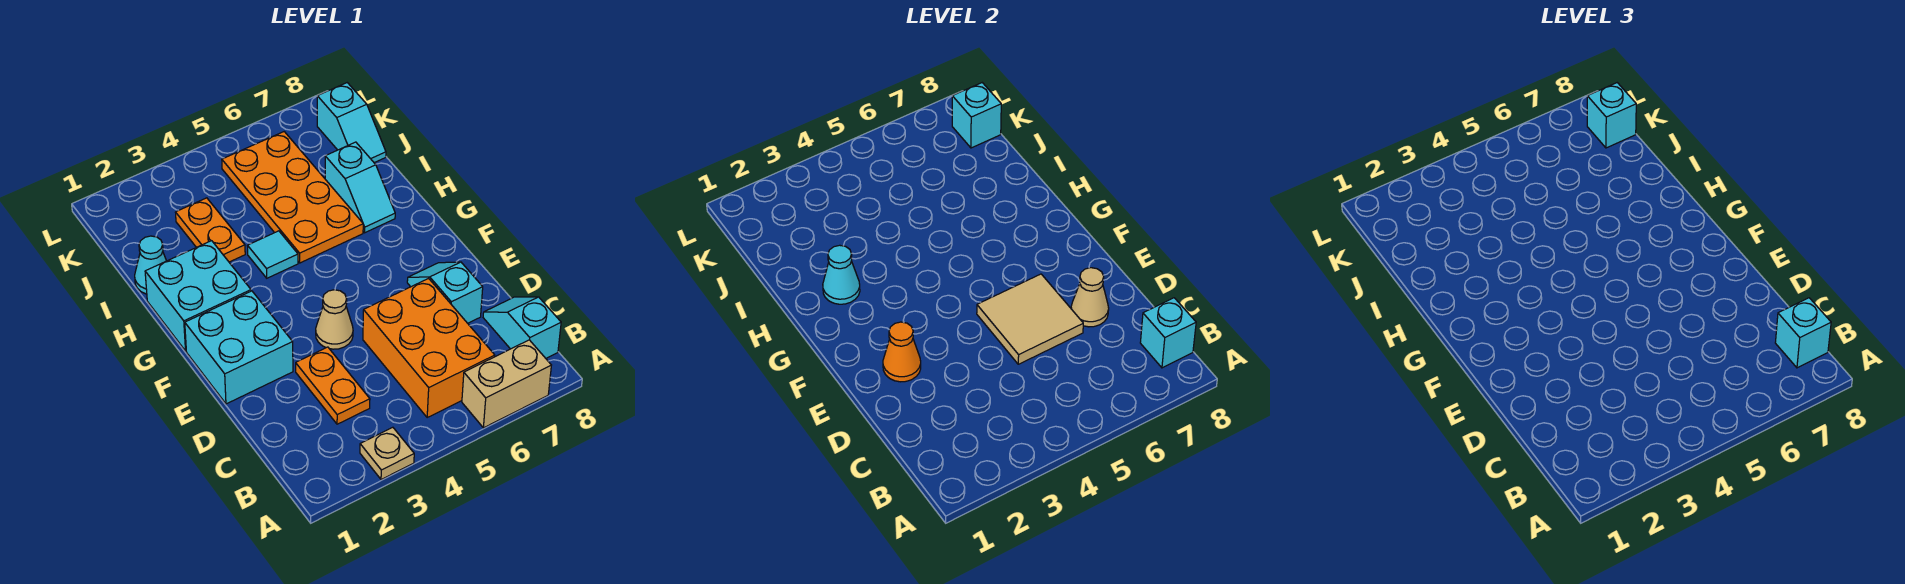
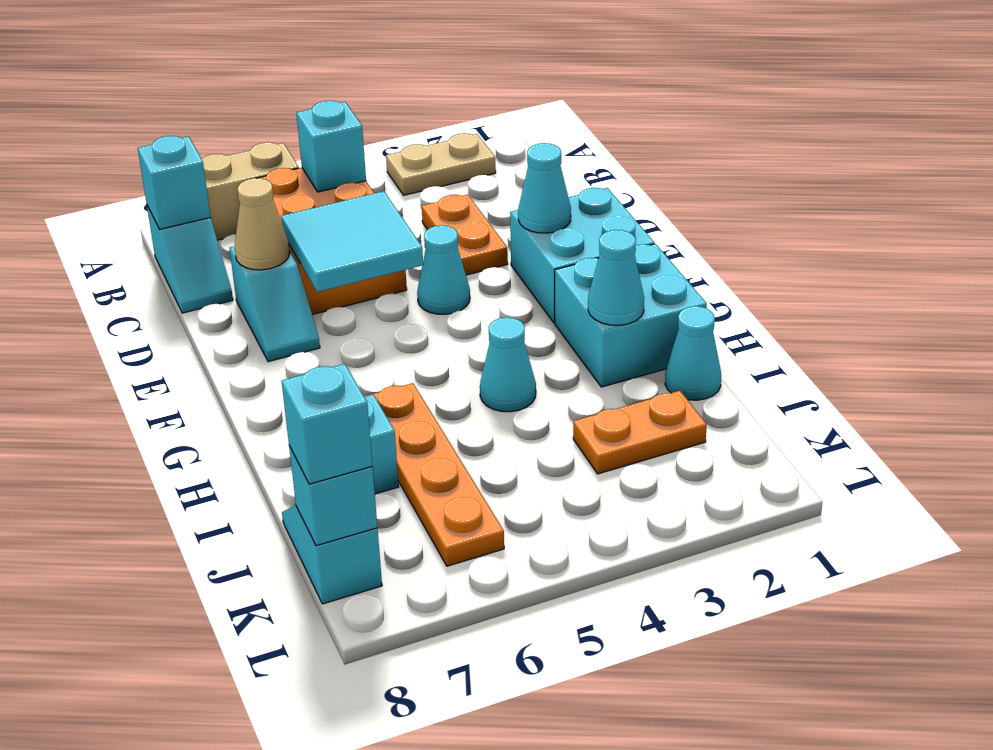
tan plate A3 level 1 -> tan plate A2:A3 level 1
cyan brick B8 level 3 -> cyan brick B5 level 2
tan tile D5:E6 level 2 -> cyan tile D5:E6 level 2
orange cone E2 level 2 -> cyan cone E2 level 2
tan cone E4 level 1 -> cyan cone E4 level 1
cyan tile H4 level 1 -> cyan cone H4 level 1
orange plate H5:K6 level 1 -> orange plate H6:K6 level 1
orange plate I3:J3 level 1 -> orange plate J2:J3 level 1

